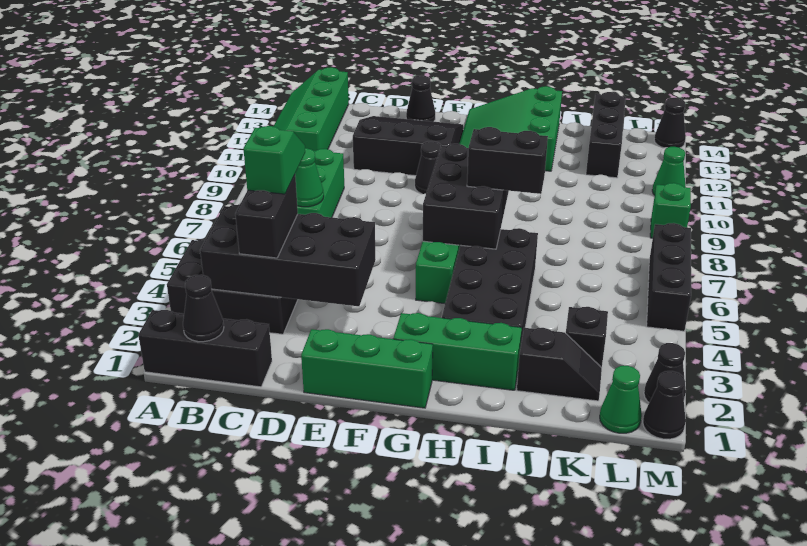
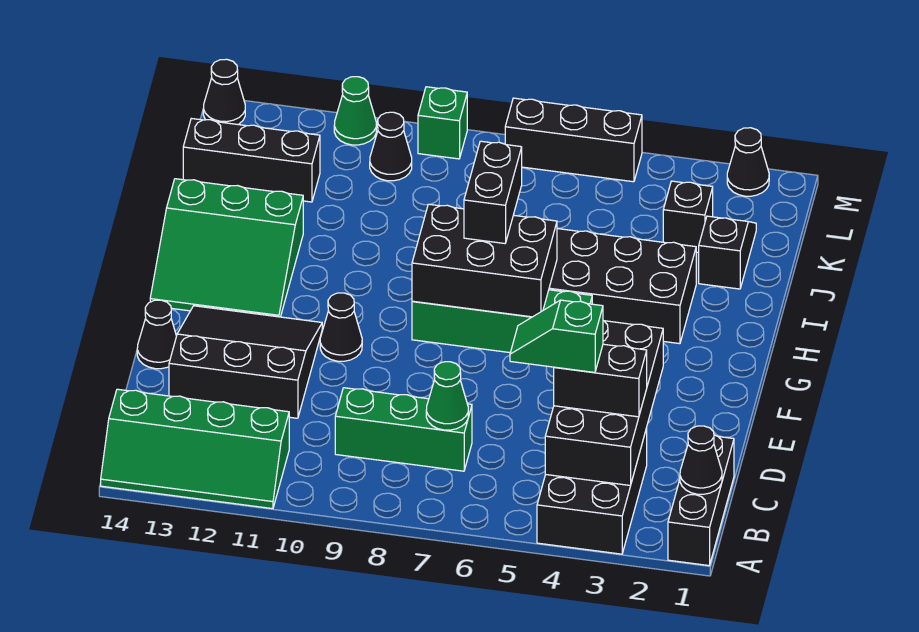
black slope D11:F13 level 1 top 11 -> black slope D11:F13 level 1 top D
green brick E1:G1 level 1 -> none
green brick G2:I2 level 1 -> none
green cone L1 level 1 -> none
black cone M1 level 1 -> black cone L10 level 1

